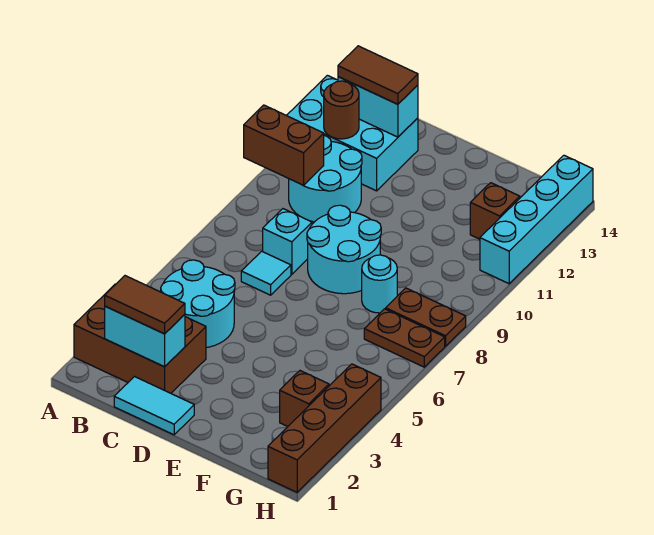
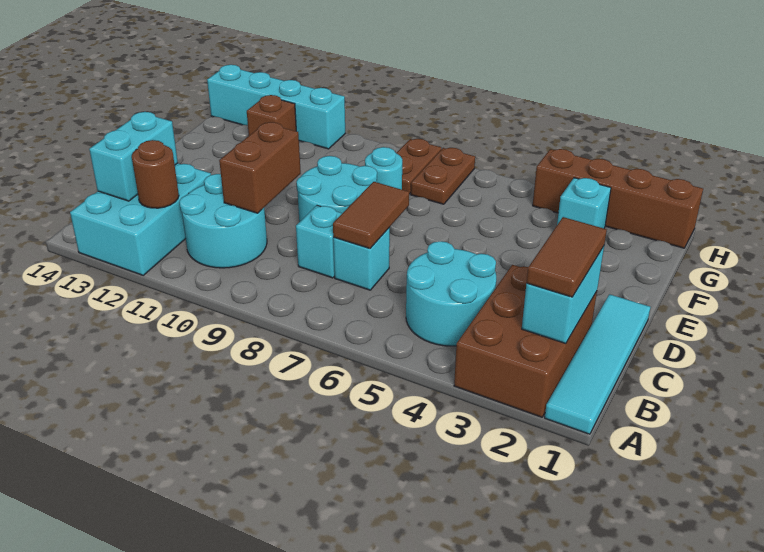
brown brick A10:B10 level 2 -> brown brick C10:D10 level 2
brown tile B13:C13 level 3 -> brown tile C7:D7 level 2
cyan tile C1:D1 level 1 -> cyan tile A1:D1 level 1
cyan tile C7 level 1 -> cyan brick C7 level 1
brown brick G3 level 1 -> cyan brick G3 level 1

